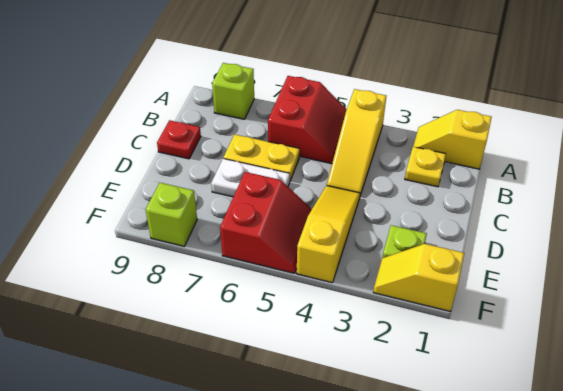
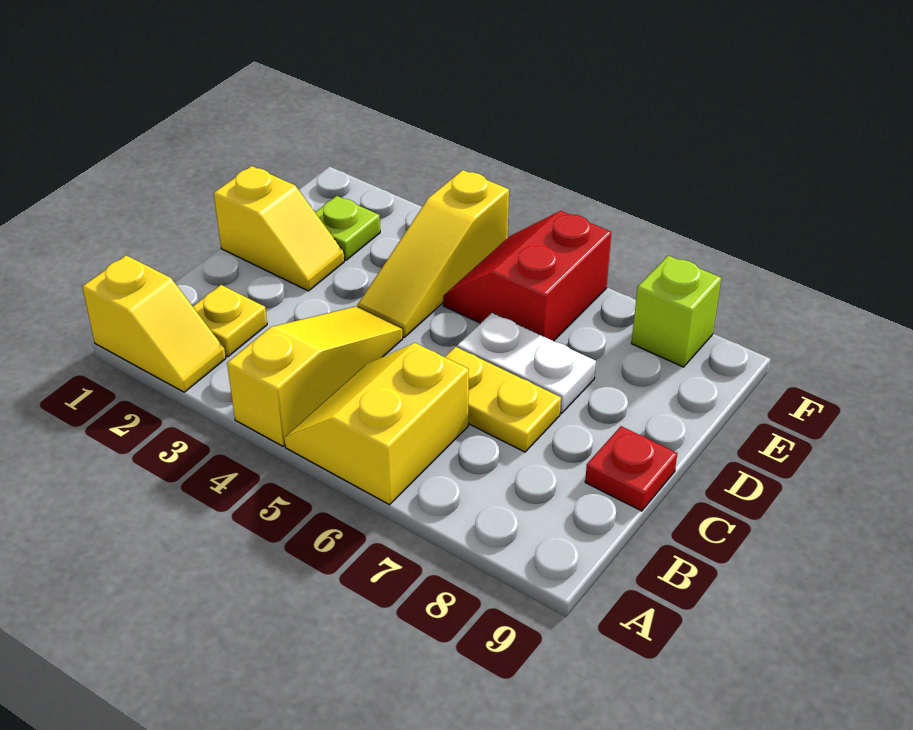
red slope A5:B6 level 1 top 6 -> yellow slope A5:B6 level 1 top 6
lime brick A8 level 1 -> none
yellow slope F1:F2 level 1 top 1 -> yellow slope D1:D2 level 1 top 1

